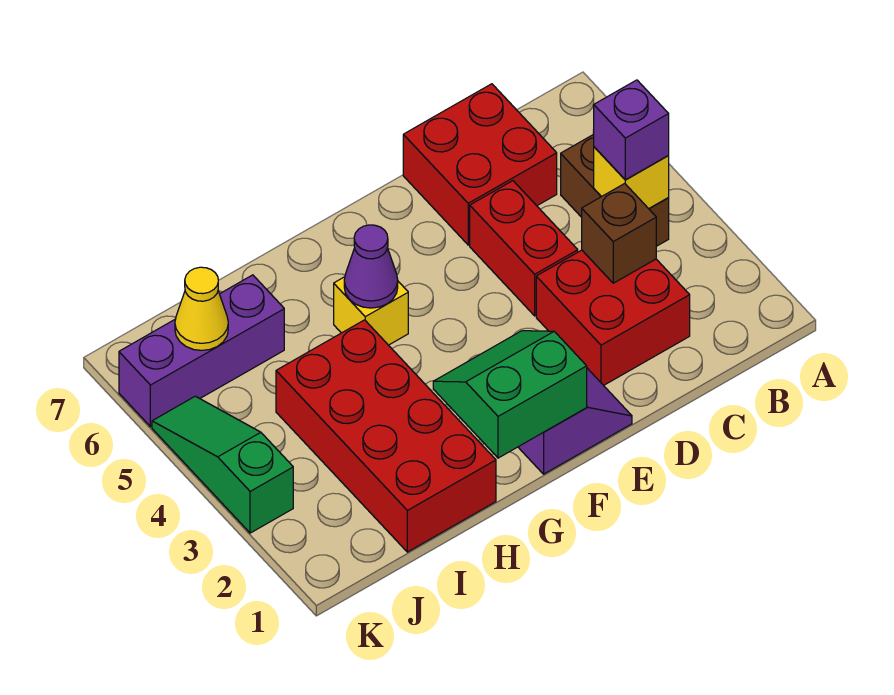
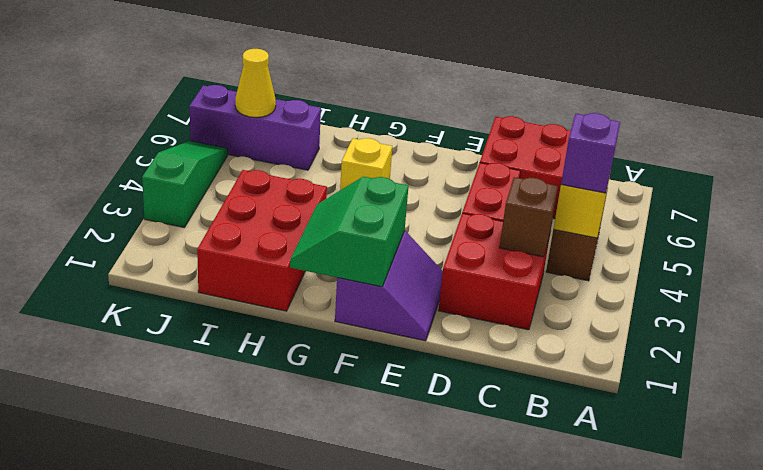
green slope F1:G2 level 2 top 1 -> green slope F1:G2 level 2 top F
purple cone G5 level 2 -> none
red brick H1:I4 level 1 -> red brick H1:I3 level 1

